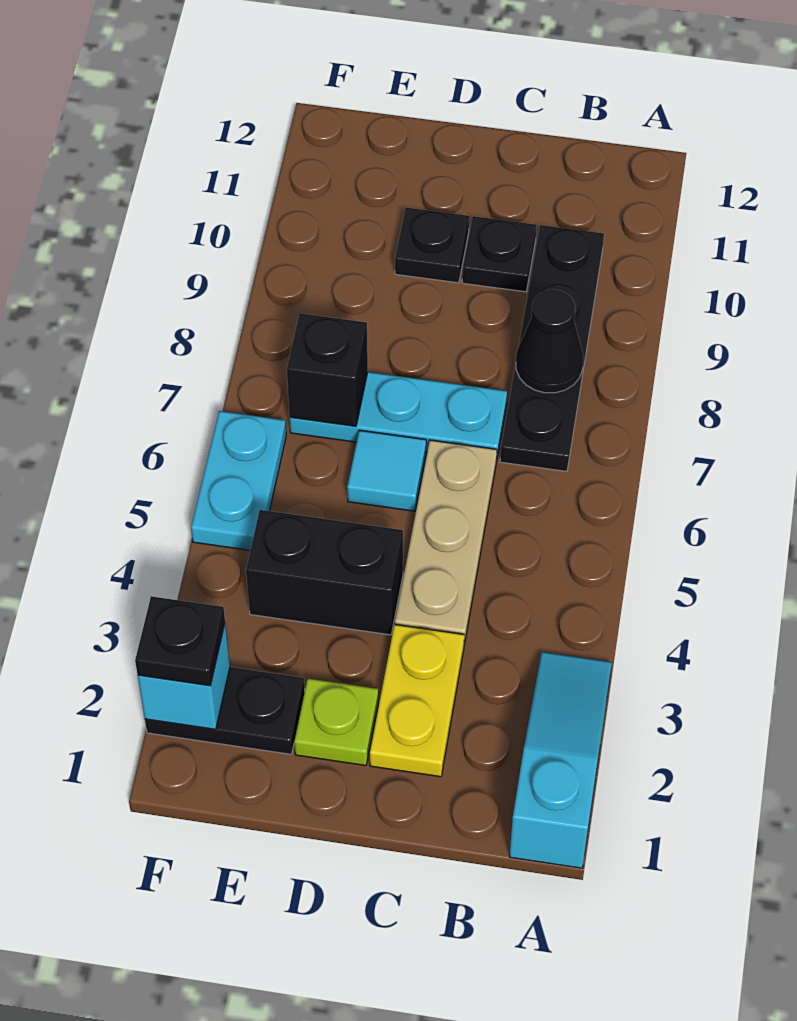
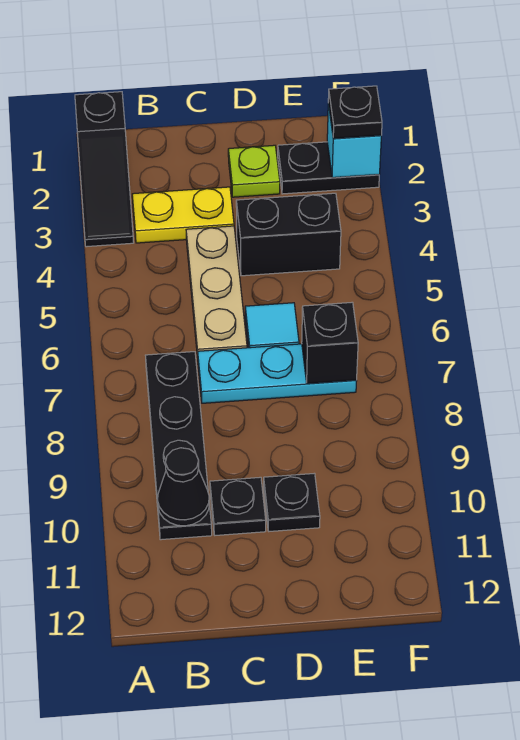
cyan slope A1:A3 level 1 top 1 -> black slope A1:A3 level 1 top 1
black cone B8 level 2 -> black cone B10 level 2
yellow plate C2:C3 level 1 -> yellow plate B3:C3 level 1
cyan plate F5:F6 level 1 -> none

